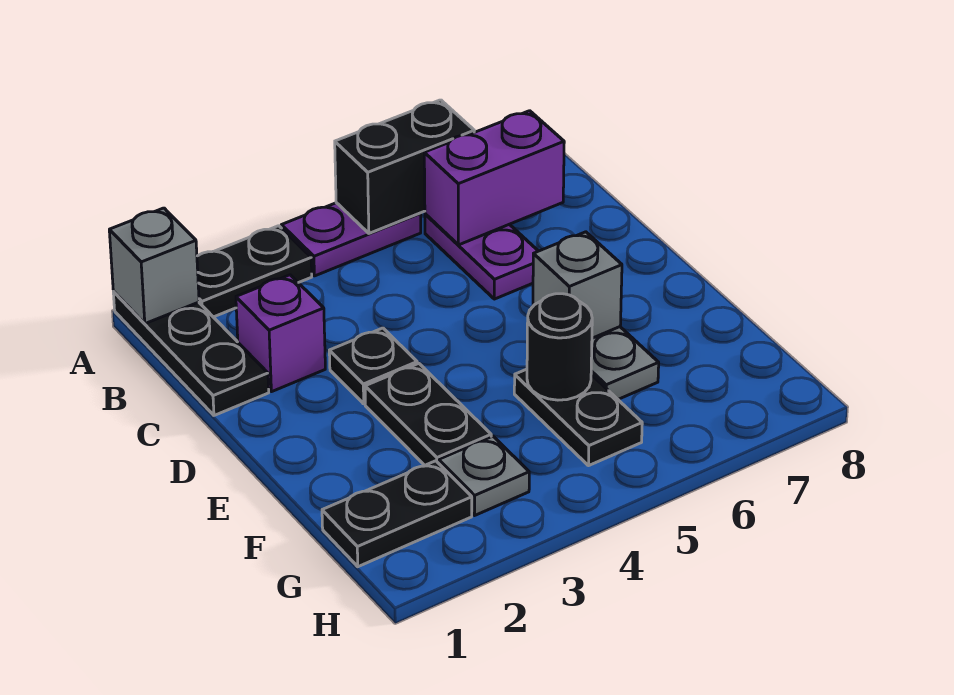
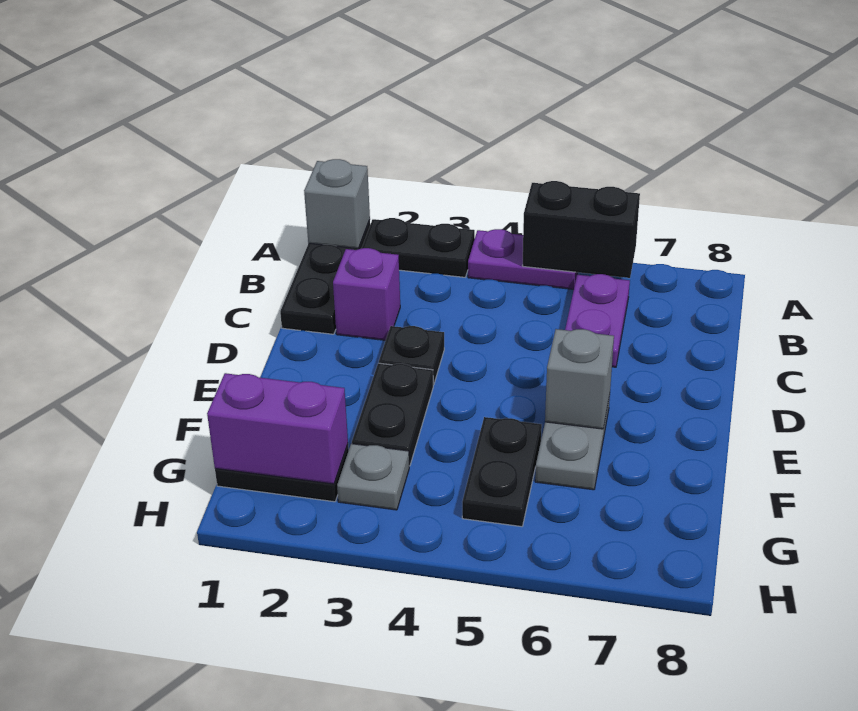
purple brick B6:B7 level 2 -> purple brick G1:G2 level 2
black round brick F5 level 2 -> none

